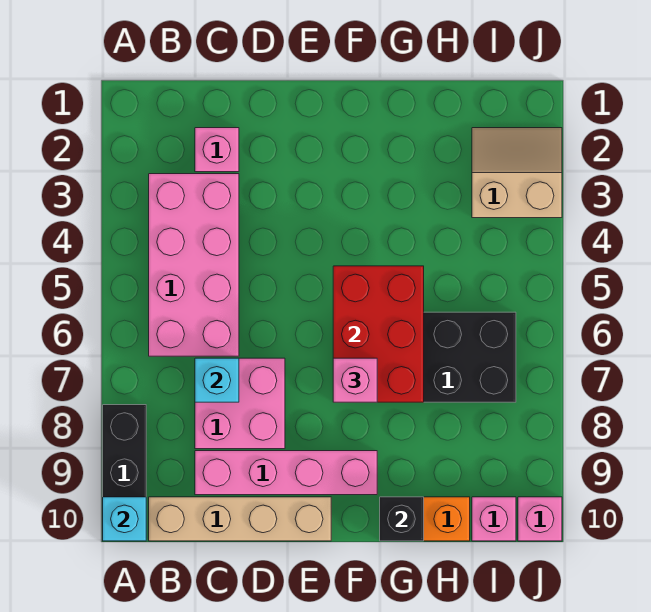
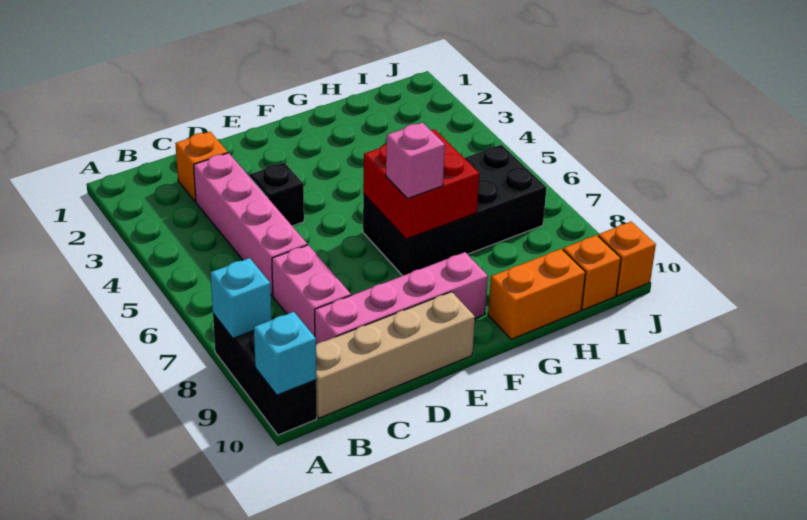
pink brick B3:C6 level 1 -> pink brick C3:C6 level 1
pink brick C2 level 1 -> orange brick C2 level 1
pink brick C7:D8 level 1 -> pink brick C7:C8 level 1
cyan brick C7 level 2 -> cyan brick A8 level 2
red brick F5:G7 level 2 -> red brick F6:G7 level 2
black brick G10 level 2 -> black brick D4 level 1
tan slope I2:J3 level 1 top 3 -> none
pink brick I10 level 1 -> orange brick I10 level 1
pink brick J10 level 1 -> orange brick J10 level 1

